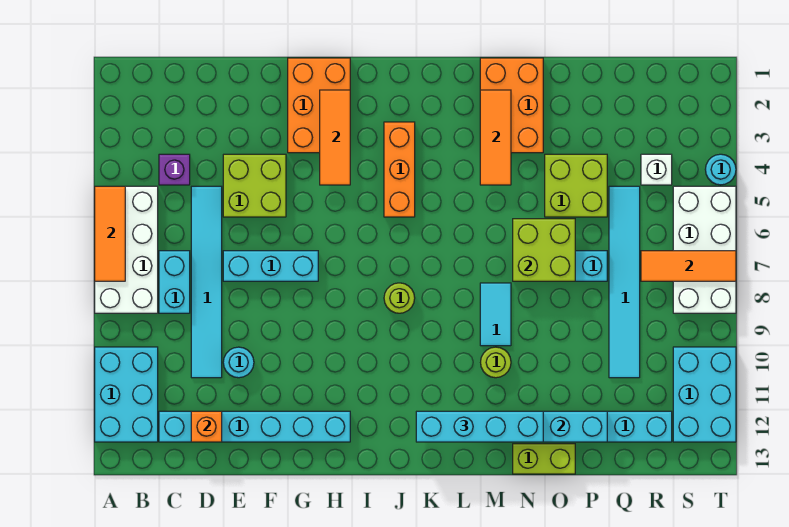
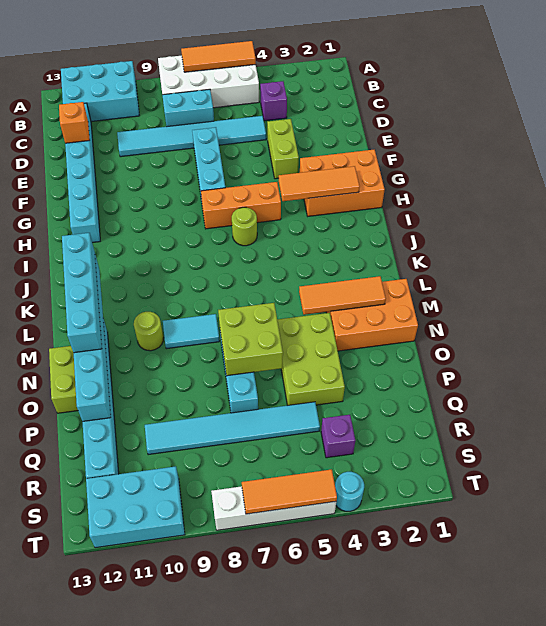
lime brick E4:F5 level 1 -> lime brick E4:F4 level 1
cyan round brick E10 level 1 -> none
orange brick J3:J5 level 1 -> orange brick H5:H7 level 1
lime round brick J8 level 1 -> lime round brick I6 level 1
lime brick O4:P5 level 1 -> lime brick N4:P5 level 1
white brick R4 level 1 -> purple brick R4 level 1
orange tile R7:T7 level 2 -> orange tile T5:T7 level 2
white brick S5:T8 level 1 -> white brick T5:T8 level 1

